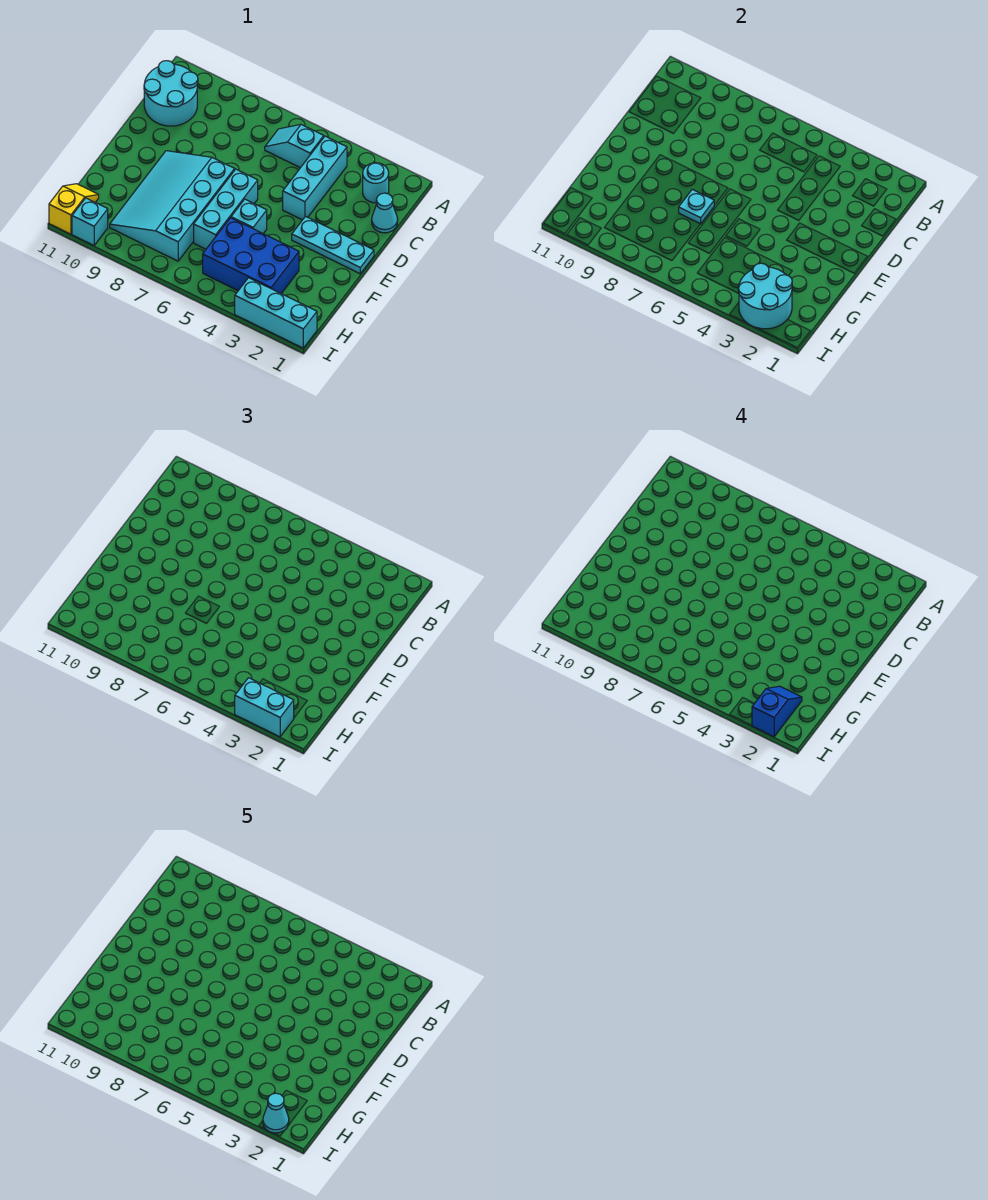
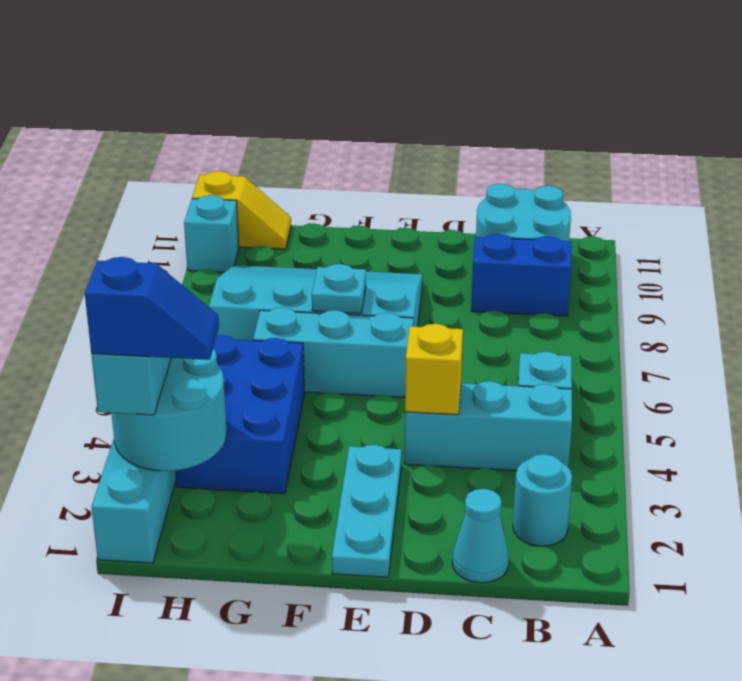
none -> blue brick B9:C9 level 1
none -> yellow brick D4 level 2
cyan brick F5 level 1 -> none
cyan cone I2 level 5 -> none

